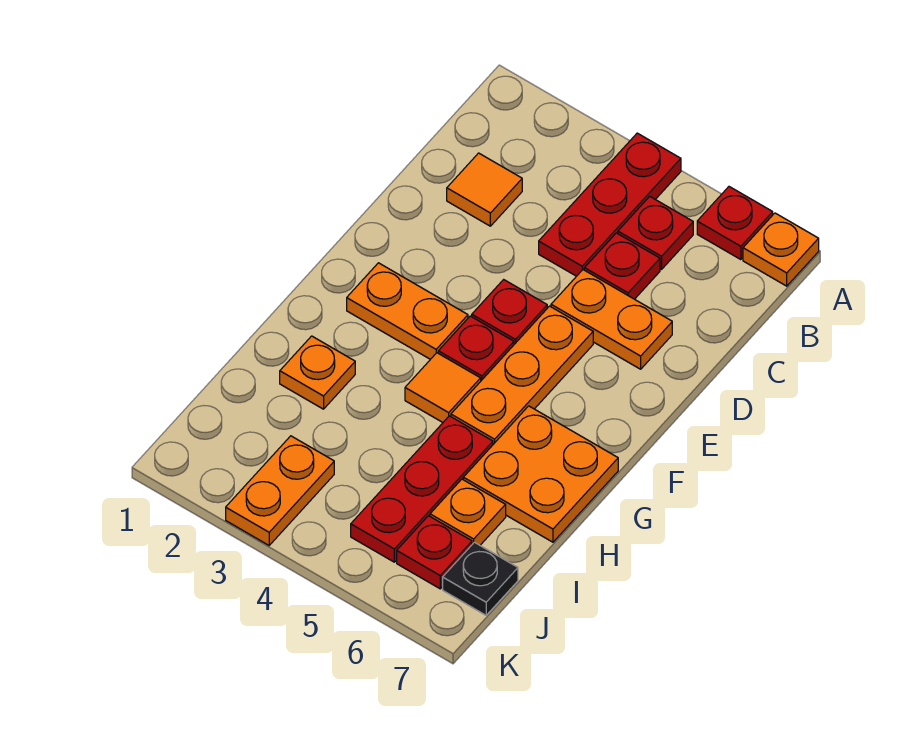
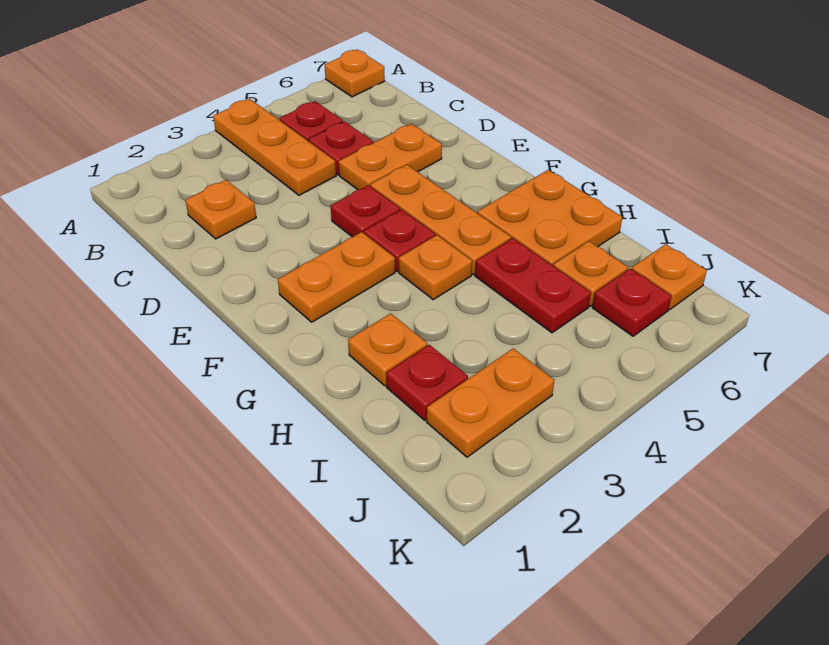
red plate A4:C4 level 1 -> orange plate A4:C4 level 1
red plate A6 level 1 -> red plate I2 level 1
orange tile C2 level 1 -> orange plate C2 level 1
orange tile G4 level 1 -> orange plate G4 level 1
red plate H5:J5 level 1 -> red plate H5:I5 level 1
orange plate J3:K3 level 1 -> orange plate J2:J3 level 1
black plate J7 level 1 -> orange plate J7 level 1

